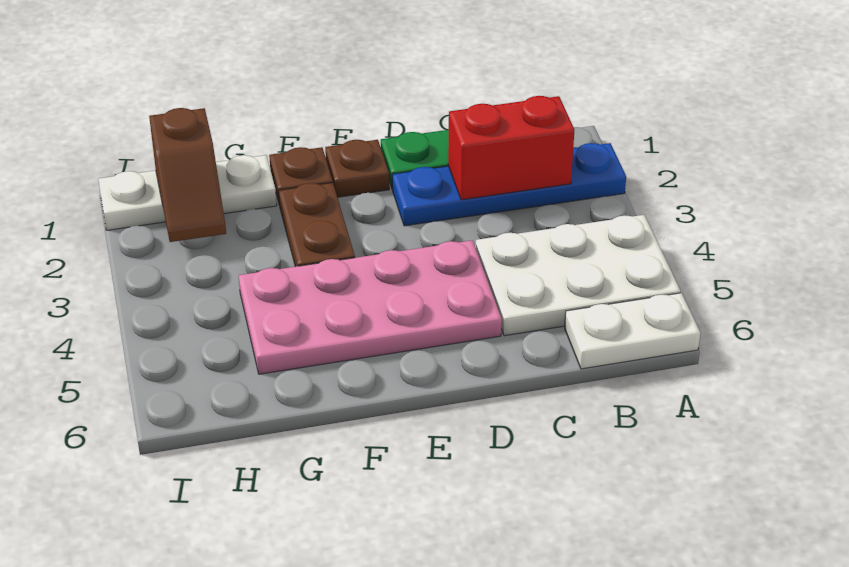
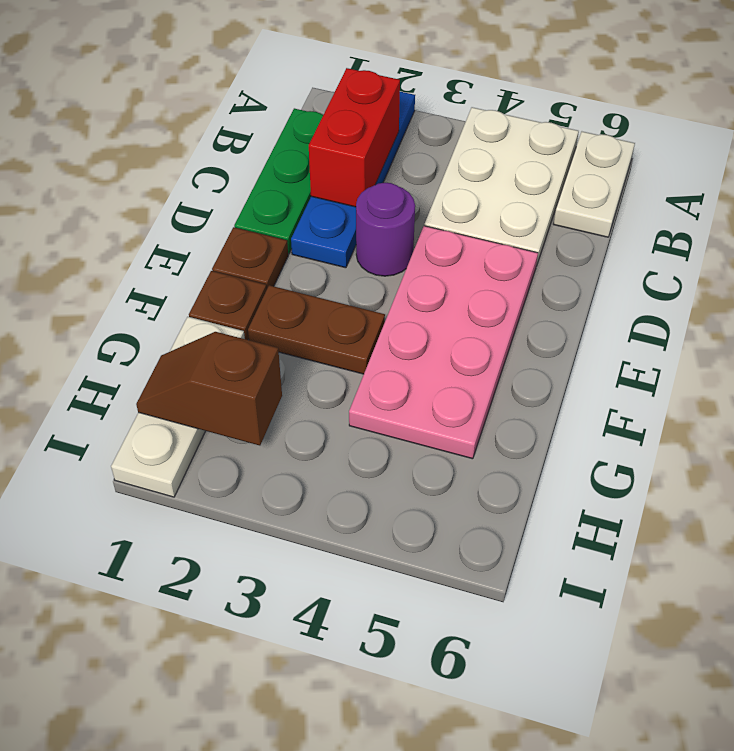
none -> purple round brick D3 level 1
brown slope H1:H2 level 2 top 1 -> brown slope H1:H2 level 2 top 2

